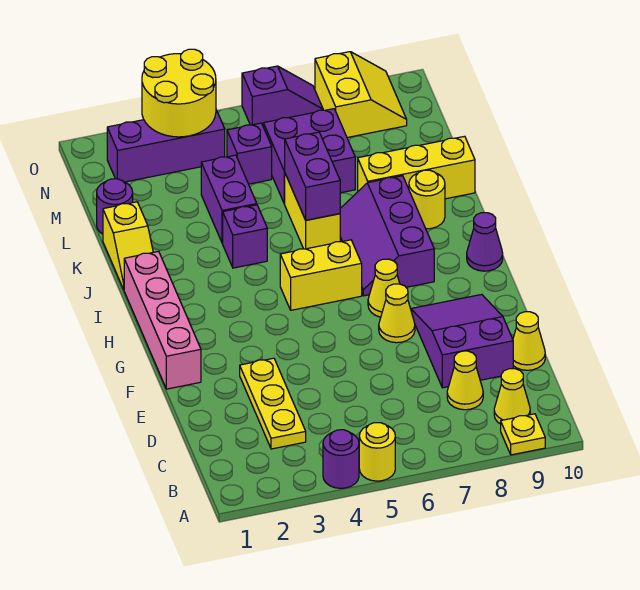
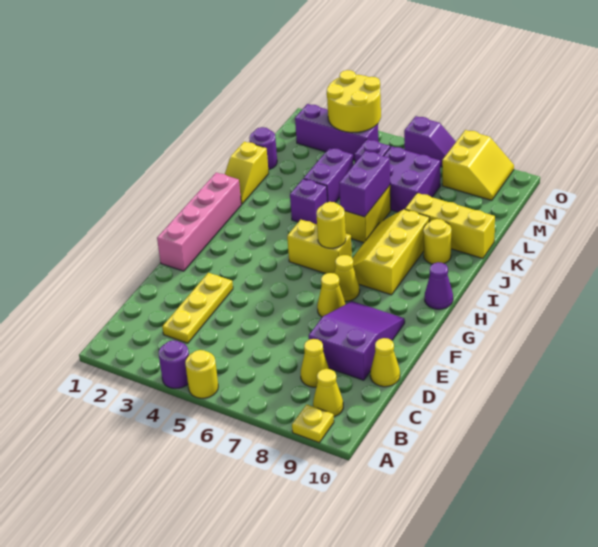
none -> yellow round brick H6 level 2
purple slope H7:J8 level 1 top 8 -> yellow slope H7:J8 level 1 top 8

